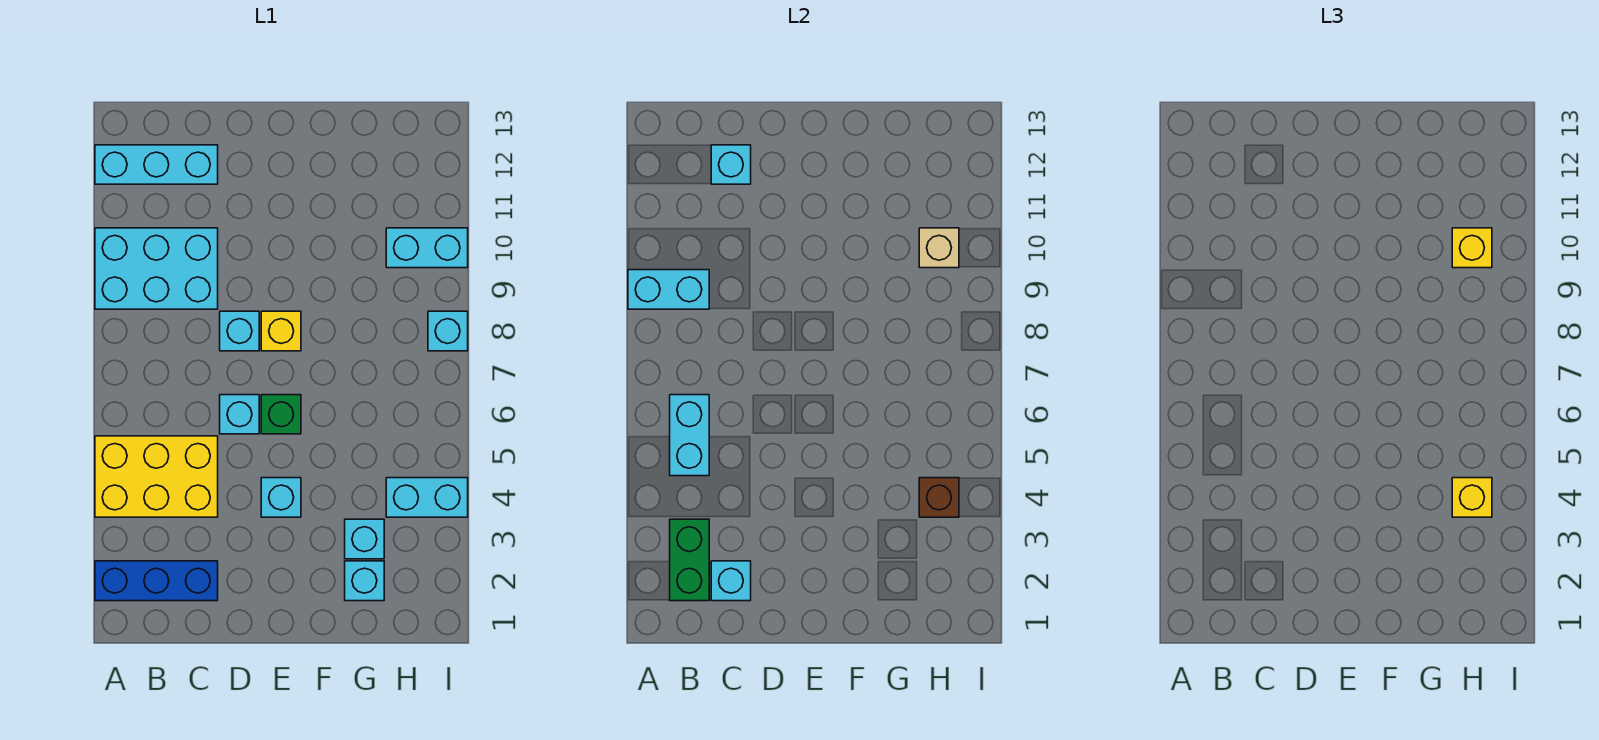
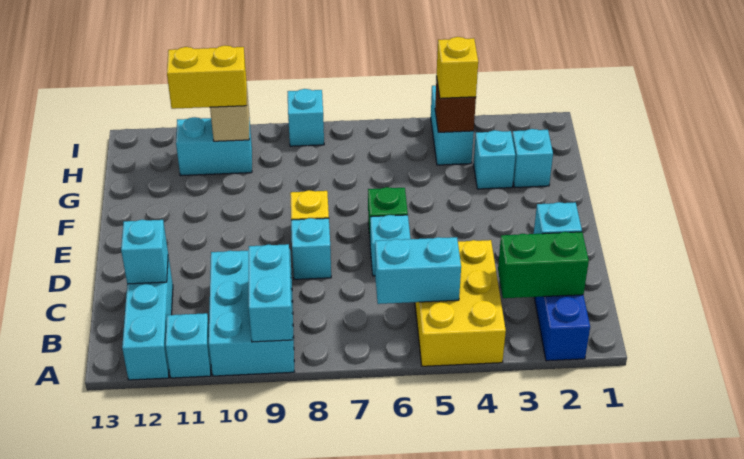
cyan brick E4 level 1 -> cyan brick A11 level 1
cyan brick H10:I10 level 1 -> cyan brick H10:H11 level 1
yellow brick H10 level 3 -> yellow brick H10:H11 level 3

